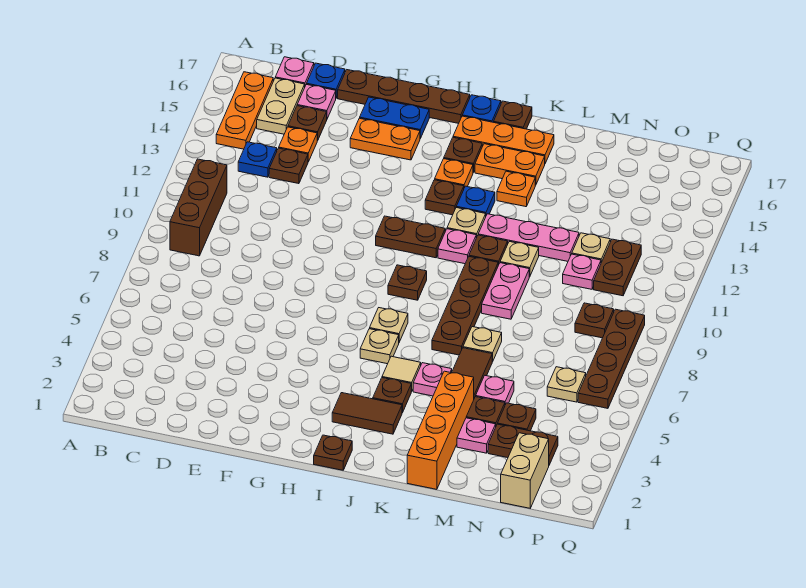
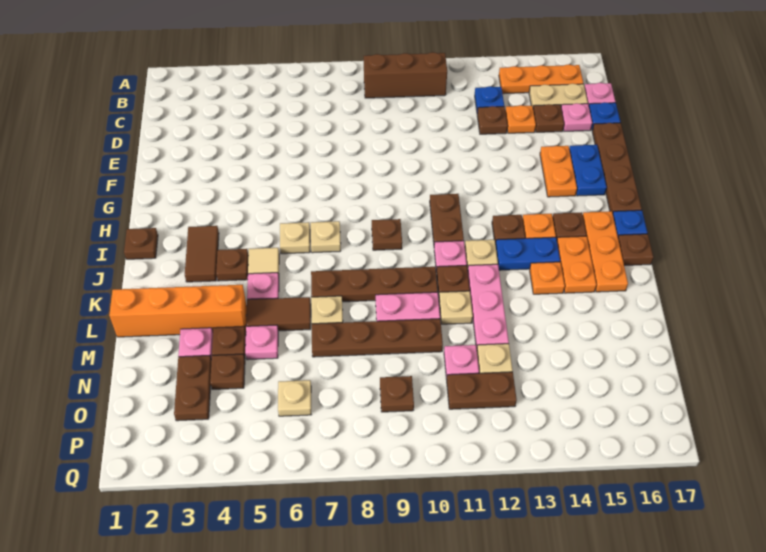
blue plate J13 level 1 -> blue plate J13:J14 level 1
tan brick O1:O2 level 1 -> none
brown plate P6:P9 level 1 -> brown plate M7:M10 level 1

